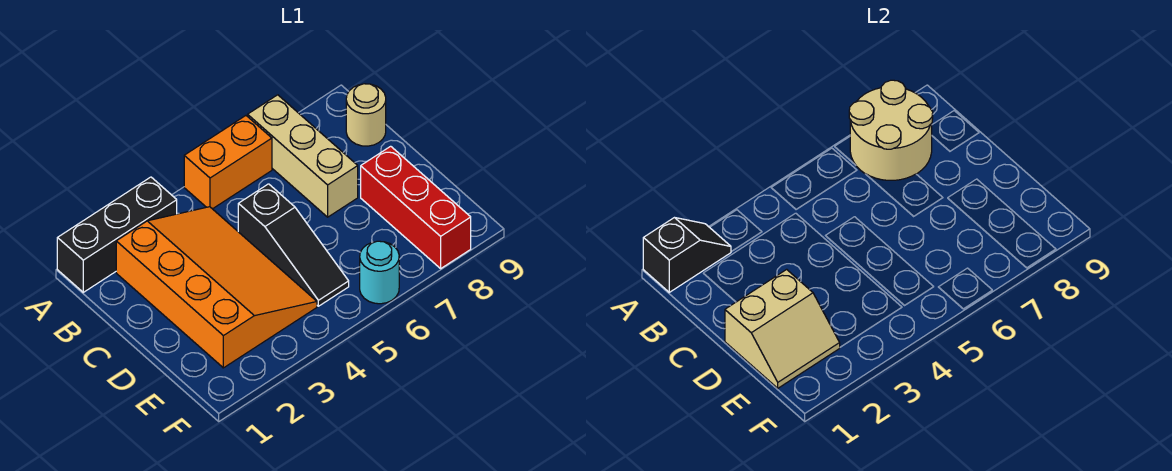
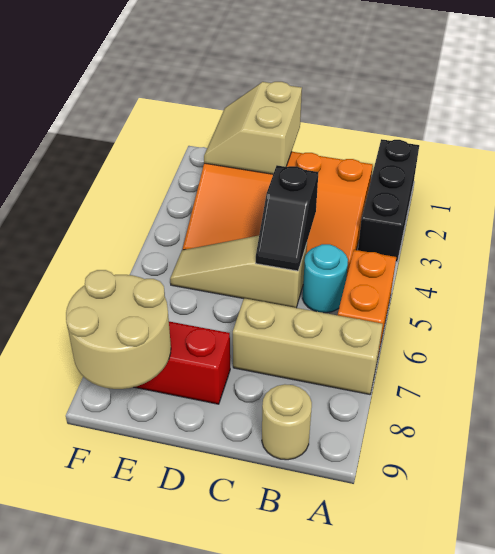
black slope A1:A2 level 2 top 1 -> black slope C4:C5 level 2 top 4
tan round brick A7:B8 level 2 -> tan round brick E8:F9 level 2
black slope C5:E5 level 1 top C -> tan slope C5:E5 level 1 top C
cyan round brick F6 level 1 -> cyan round brick B5 level 1

